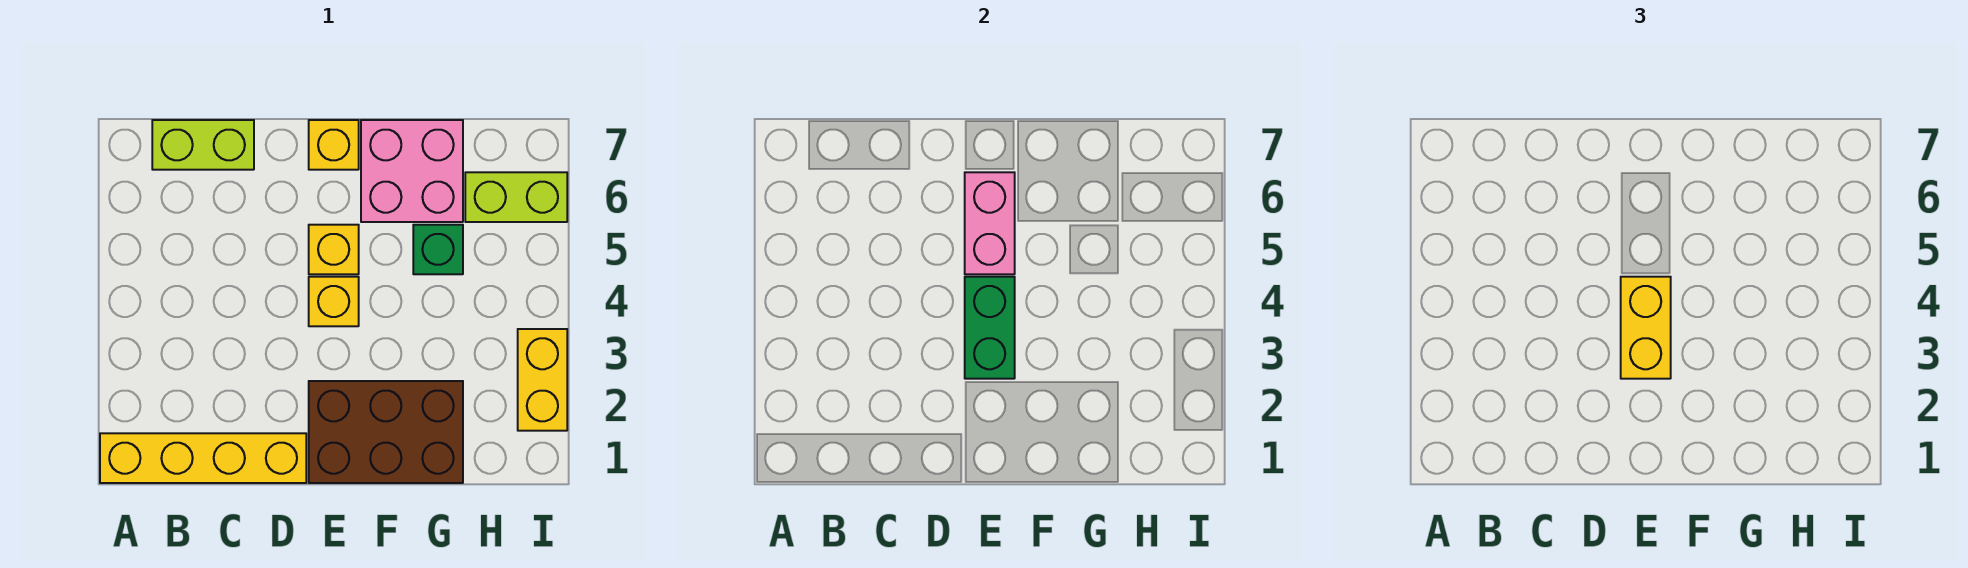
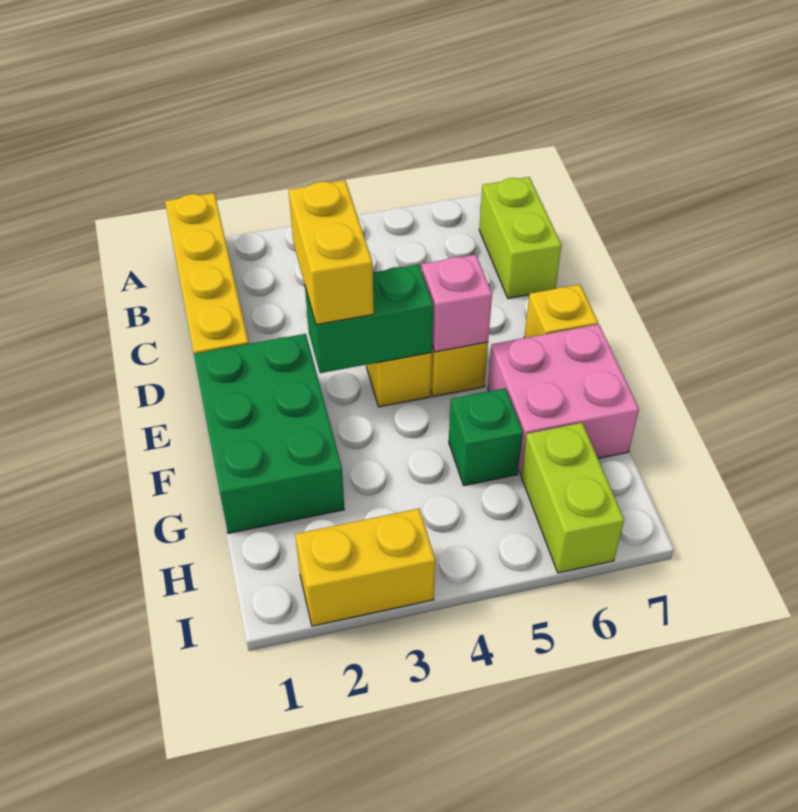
brown brick E1:G2 level 1 -> green brick E1:G2 level 1
yellow brick E3:E4 level 3 -> yellow brick D3:E3 level 3
pink brick E5:E6 level 2 -> pink brick E5 level 2

